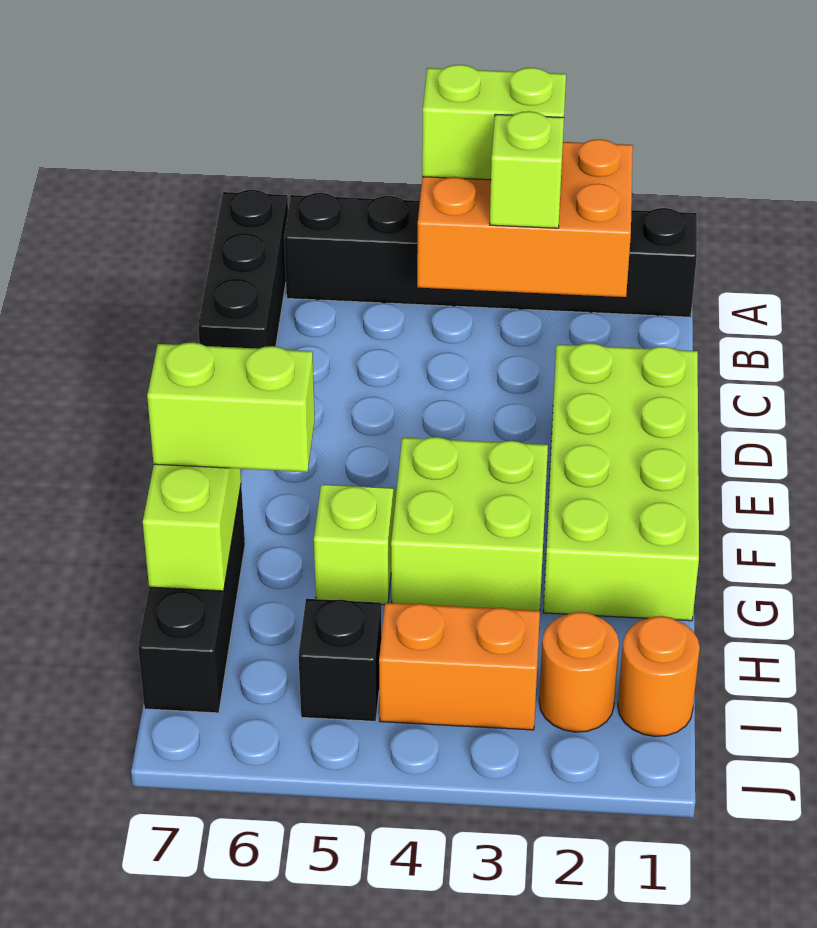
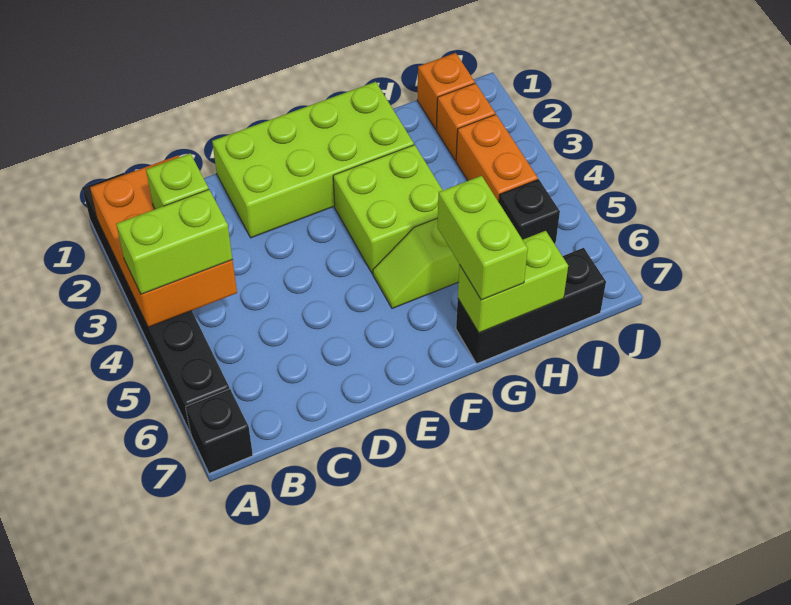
lime brick A3:A4 level 3 -> lime brick A4:B4 level 3
black brick A7:C7 level 1 -> black brick A7 level 1
orange round brick I1 level 1 -> orange brick I1 level 1
orange round brick I2 level 1 -> orange brick I2 level 1

